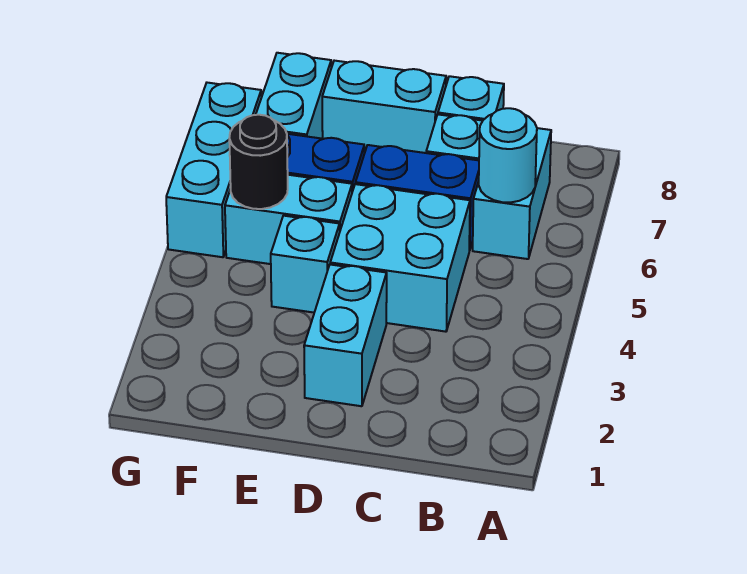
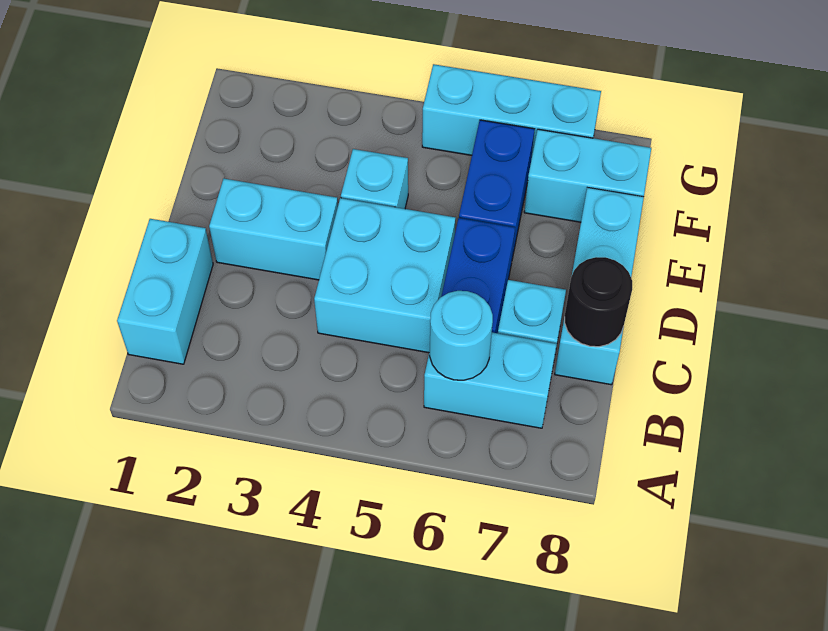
cyan brick E5:F5 level 1 -> cyan brick B1:C1 level 1
black round brick F5 level 2 -> black round brick C8 level 2

